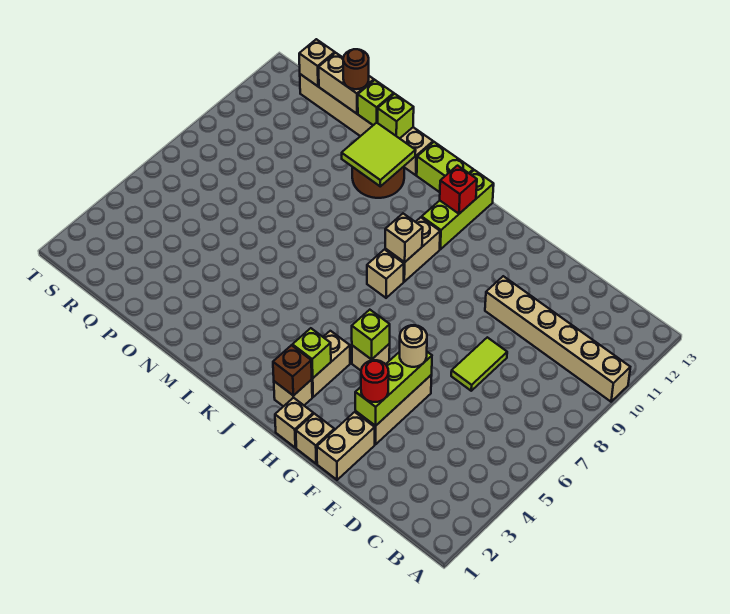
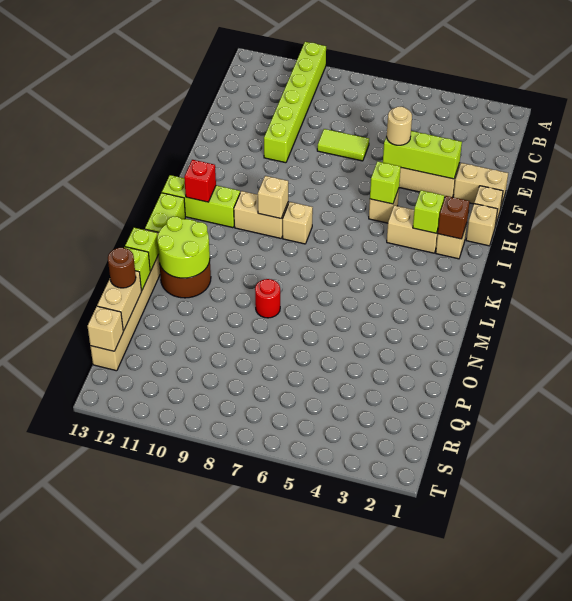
tan brick A10:F10 level 1 -> lime brick A10:F10 level 1
red round brick F3 level 3 -> red round brick N8 level 1
lime tile M11:N12 level 2 -> lime round brick M11:N12 level 2

